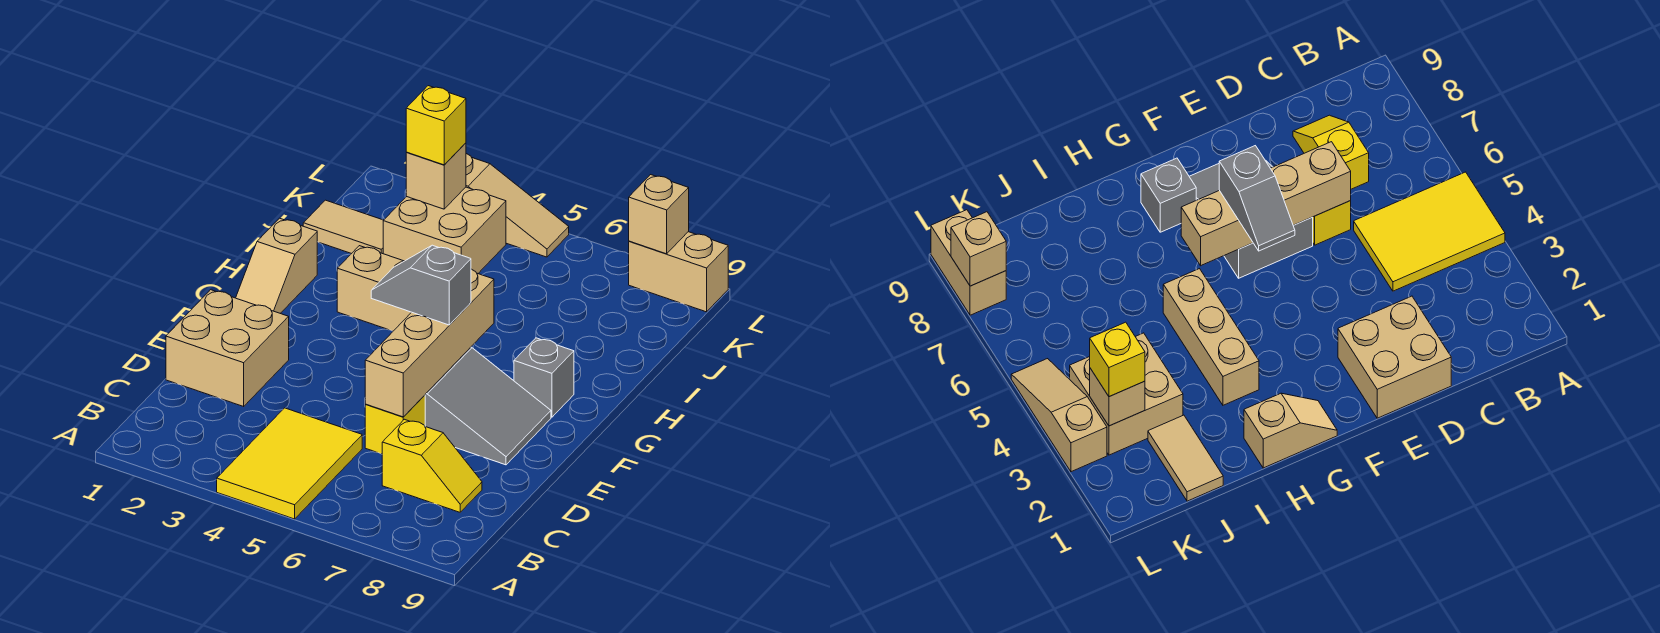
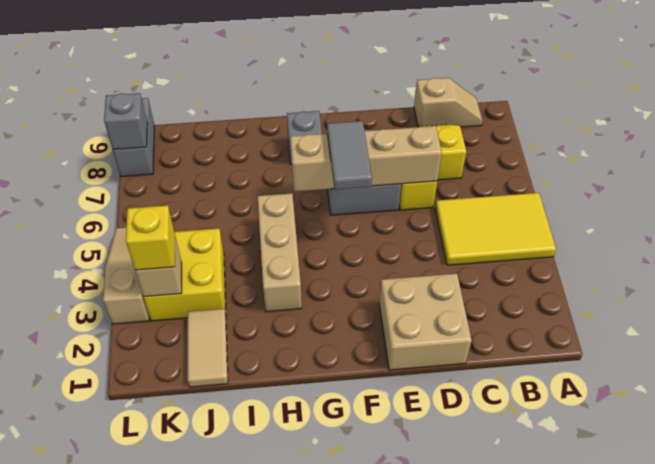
grey slope F5:F6 level 3 top 6 -> grey tile F5:F6 level 3
tan slope G1:H1 level 1 top H -> tan slope B9:C9 level 1 top C
tan brick J3:K4 level 1 -> yellow brick J3:K4 level 1
tan brick L8:L9 level 1 -> grey brick L8:L9 level 1
tan brick L8 level 2 -> grey brick L8 level 2

